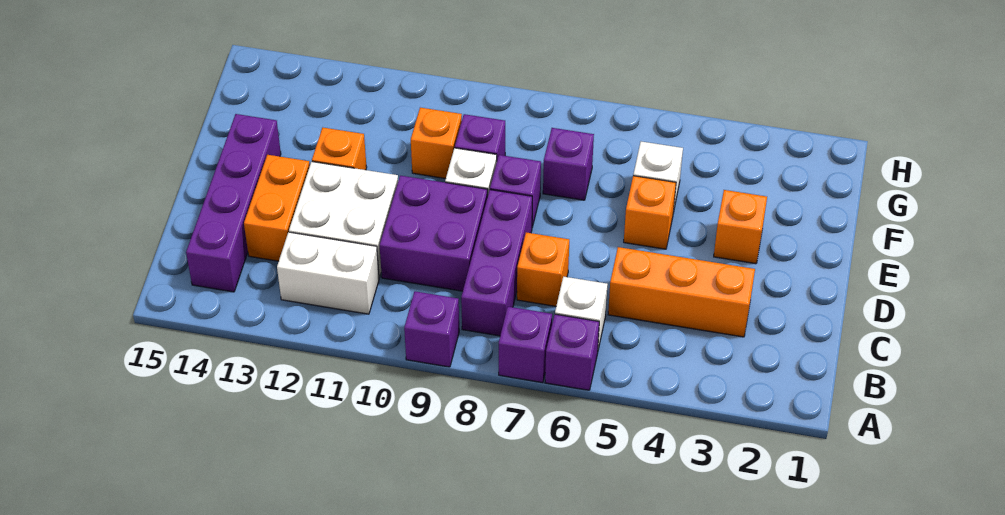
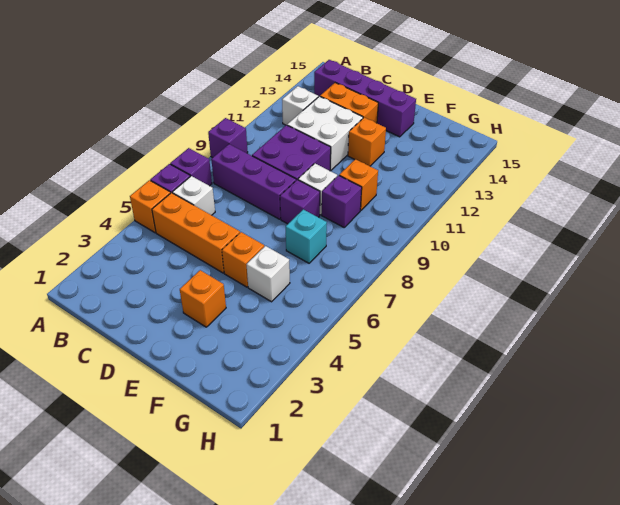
white brick B11:B12 level 1 -> white brick B12 level 1
orange brick C3:C5 level 1 -> orange brick B5:D5 level 1
orange brick C7 level 1 -> orange brick A5 level 1
purple brick F7 level 1 -> cyan brick F7 level 1

